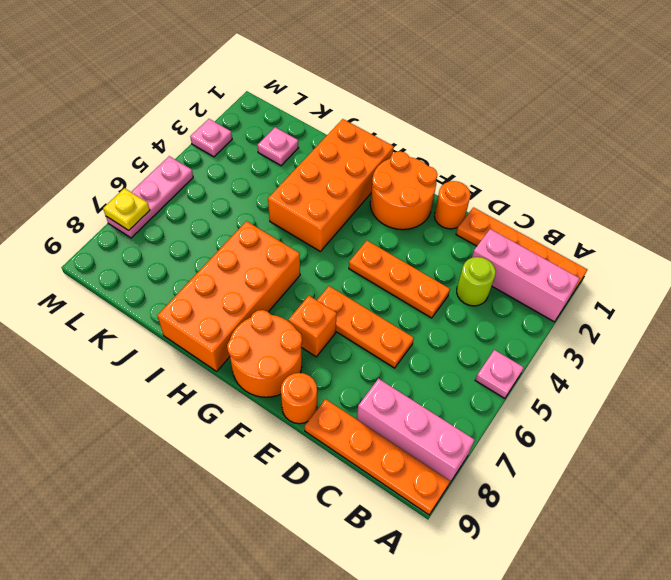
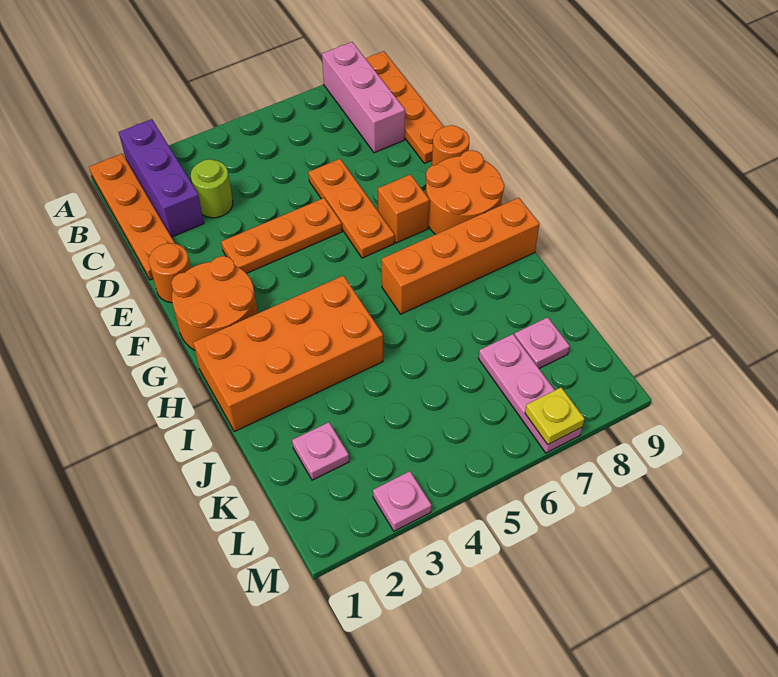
pink brick A2:C2 level 1 -> purple brick A2:C2 level 1
pink plate A5 level 1 -> pink plate K8 level 1
orange plate D4:F4 level 1 -> orange plate E3:E5 level 1
orange brick H6:I9 level 1 -> orange brick H6:H9 level 1
pink plate M5:M7 level 1 -> pink plate K7:M7 level 1

